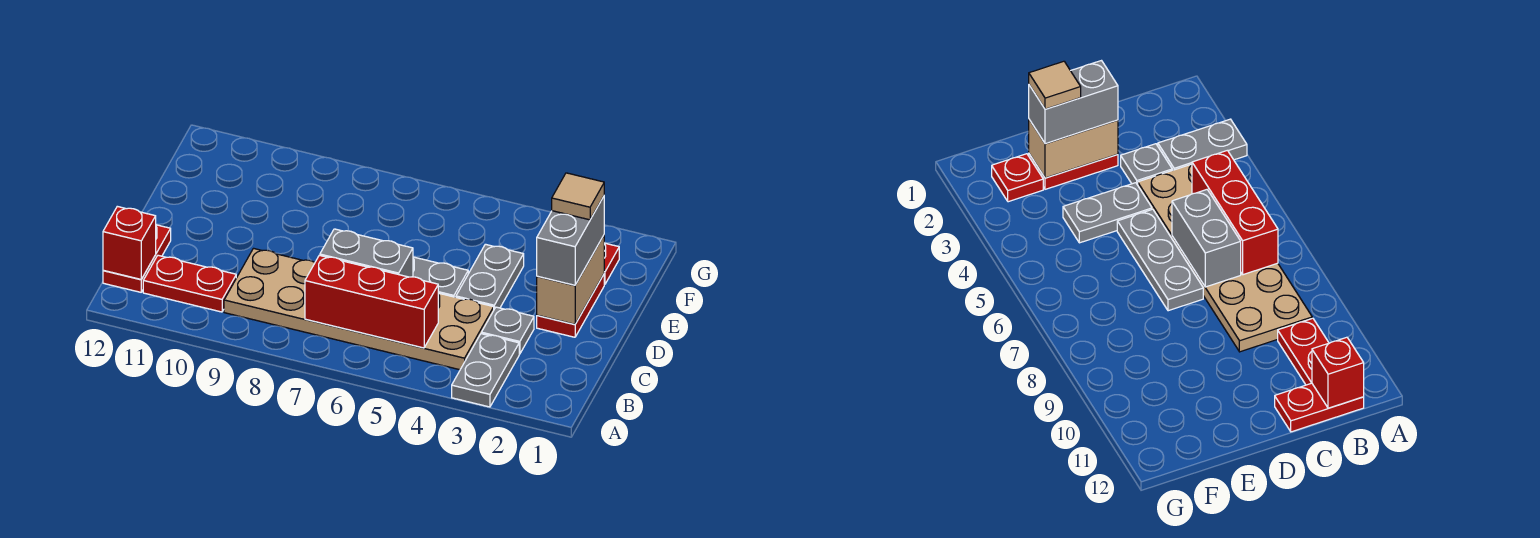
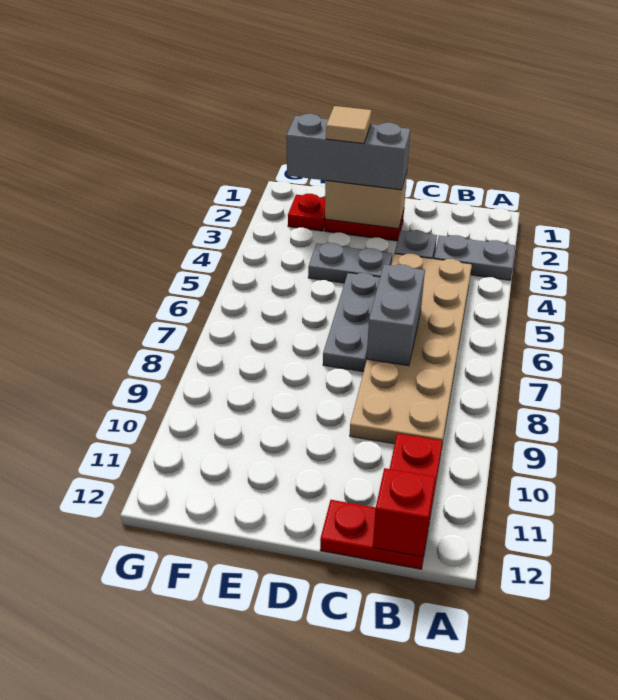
red brick B5:B7 level 2 -> none
grey brick D2:E2 level 3 -> grey brick D2:F2 level 3

